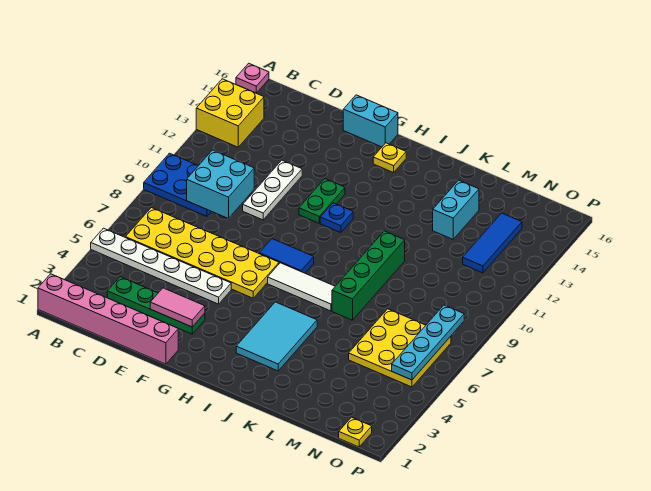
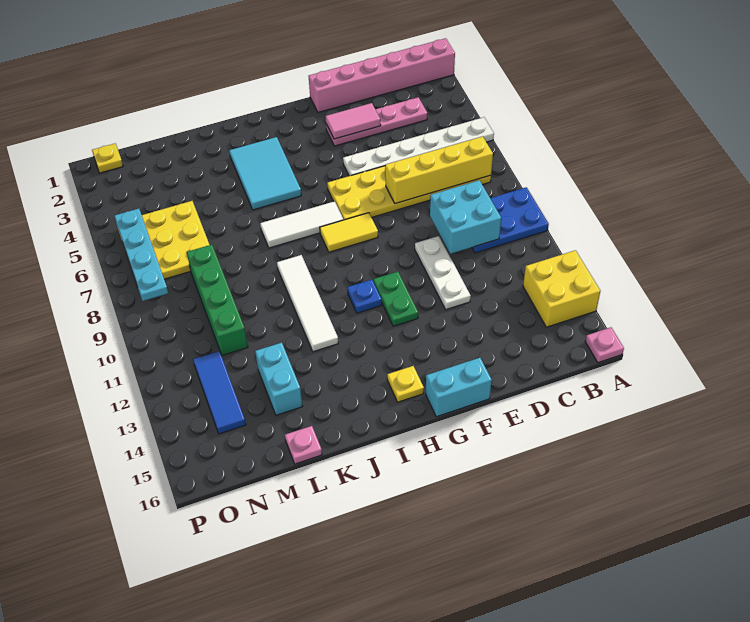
none -> yellow brick B7:E7 level 2
green plate C3:F3 level 1 -> pink plate C3:F3 level 1
blue tile G8:H8 level 1 -> yellow tile G8:H8 level 1
none -> white tile J9:J12 level 1
green brick K7:K10 level 1 -> green brick M8:M11 level 1
none -> pink plate L16 level 1

